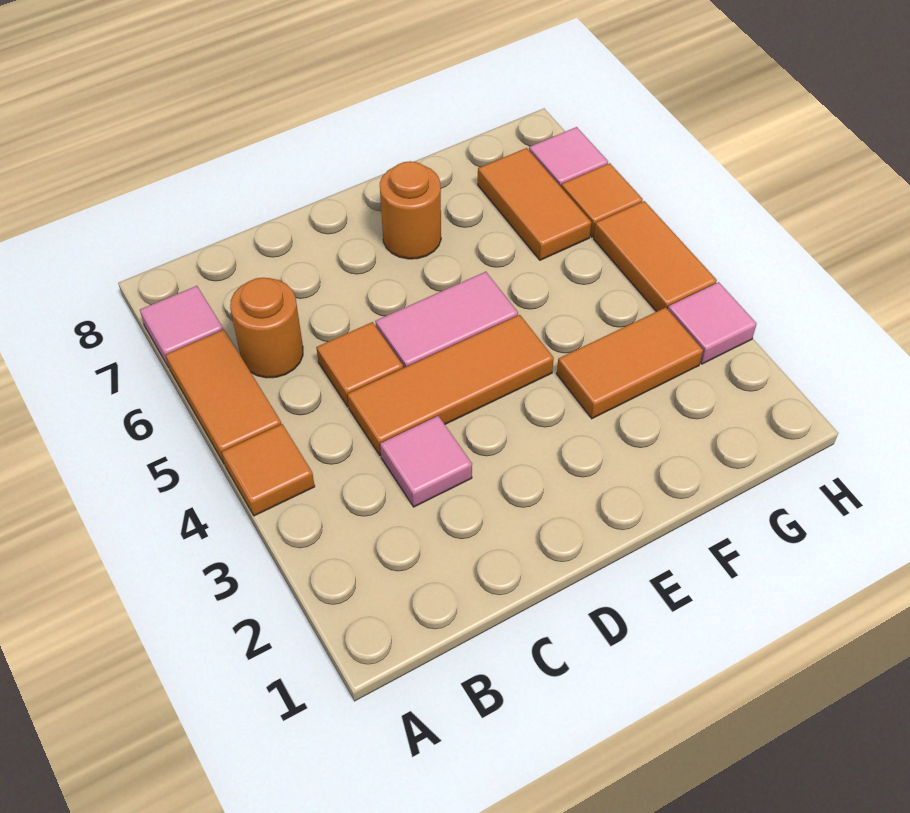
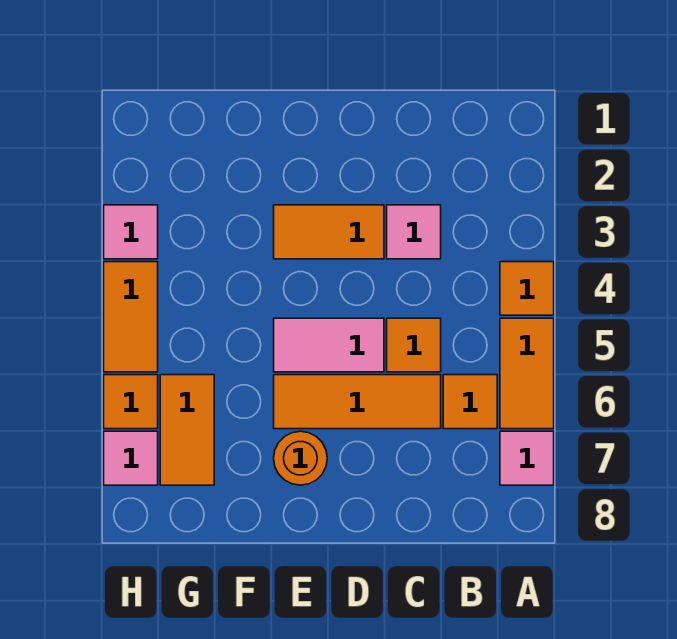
orange round brick B6 level 1 -> orange tile B6 level 1
orange tile C4:E4 level 1 -> orange tile C6:E6 level 1
orange tile F3:G3 level 1 -> orange tile D3:E3 level 1

